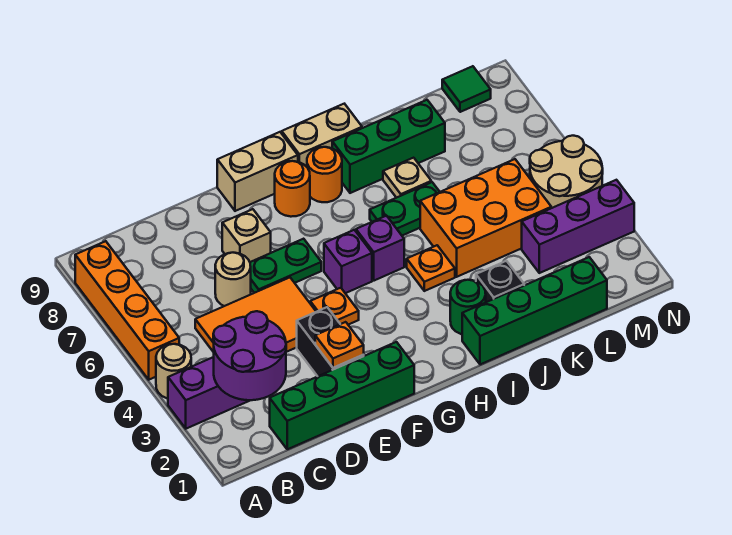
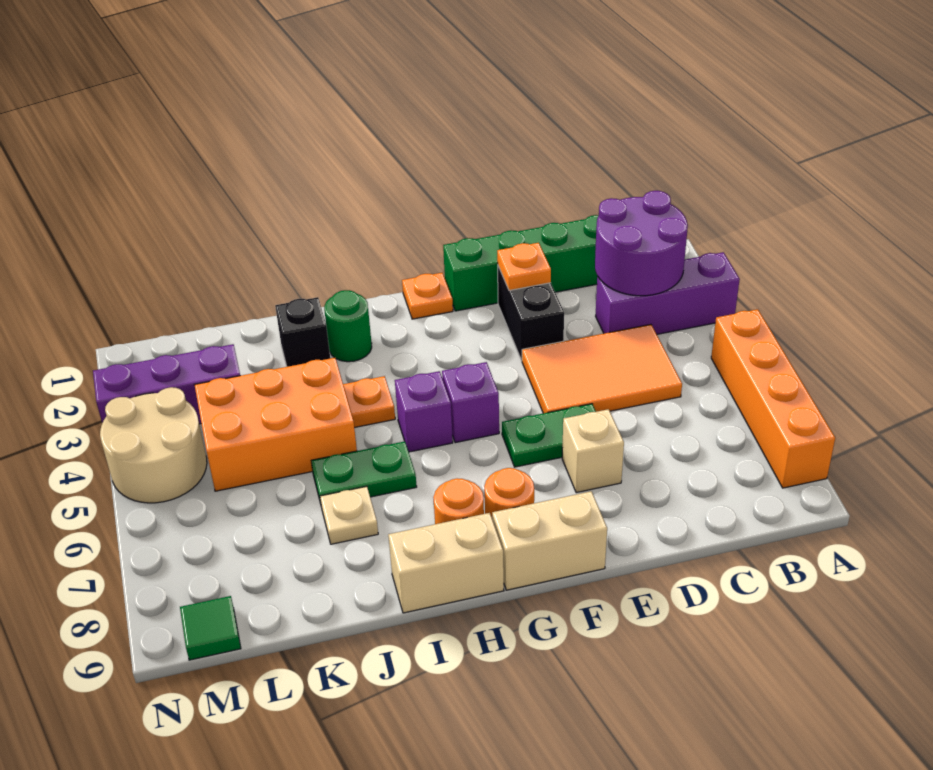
tan round brick A4 level 1 -> none
tan round brick D6 level 1 -> none
orange plate F4 level 1 -> orange plate G1 level 1
green brick I1:L1 level 1 -> none
green brick I8:K8 level 1 -> none

